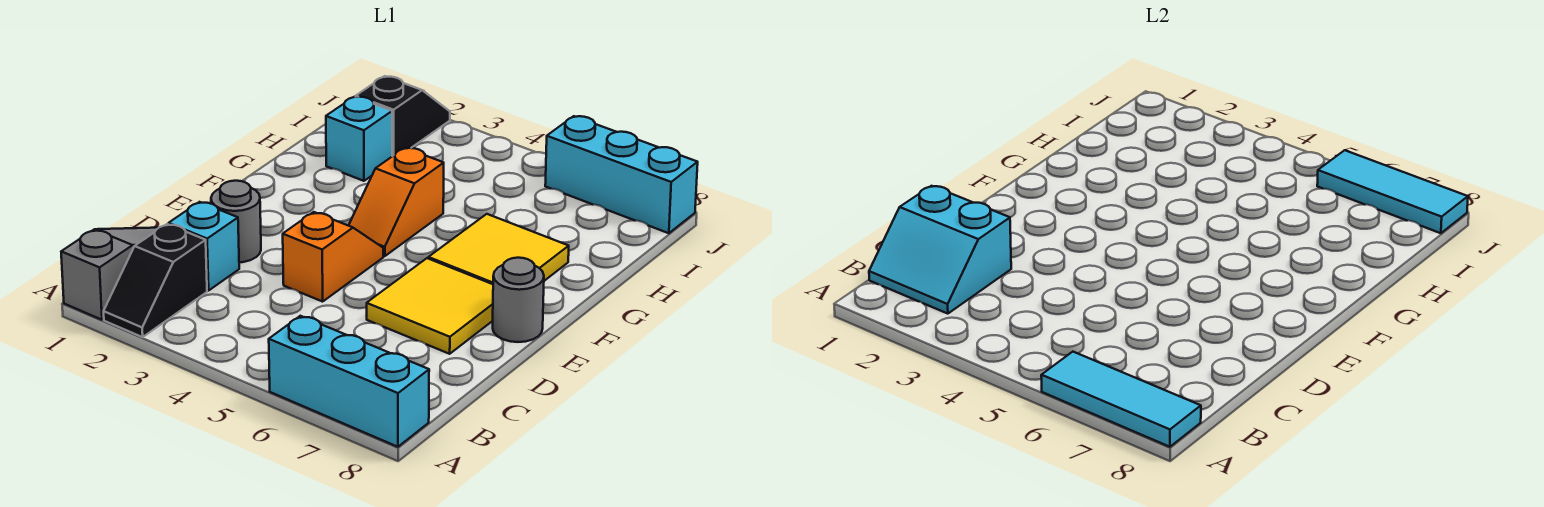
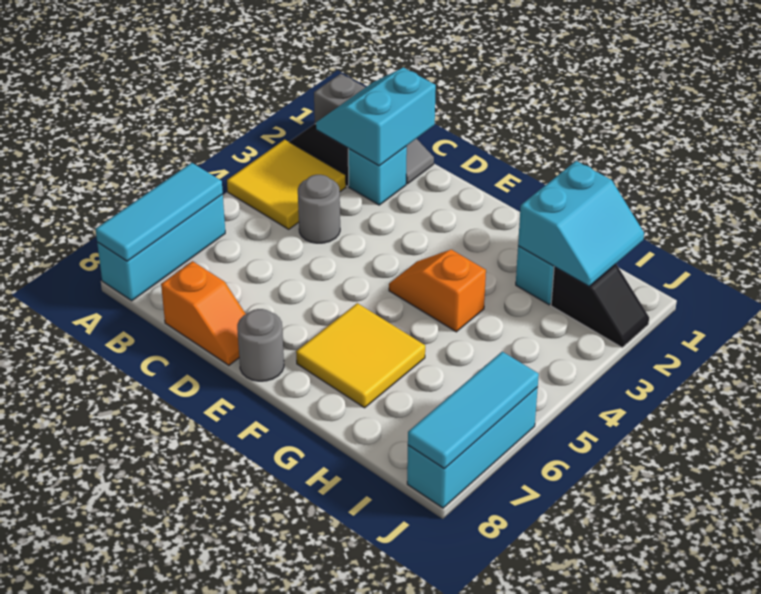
grey round brick D2 level 1 -> grey round brick C4 level 1
orange slope D4:E4 level 1 top D -> orange slope C8:D8 level 1 top C
yellow tile D6:E7 level 1 -> yellow tile A3:B4 level 1
none -> cyan slope H1:I2 level 2 top H

